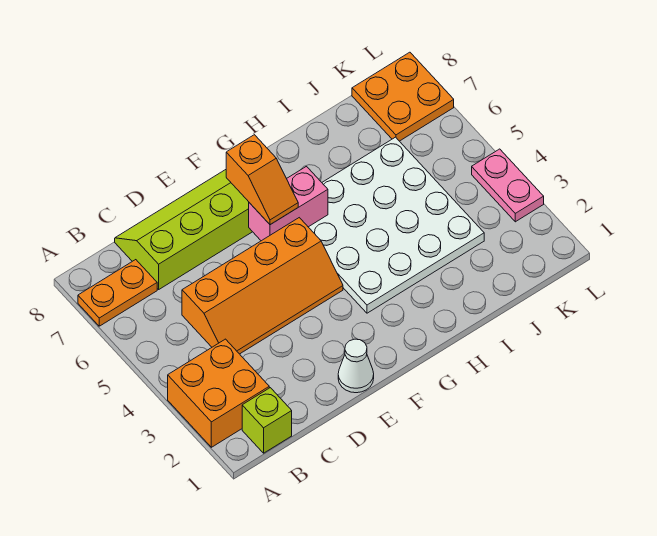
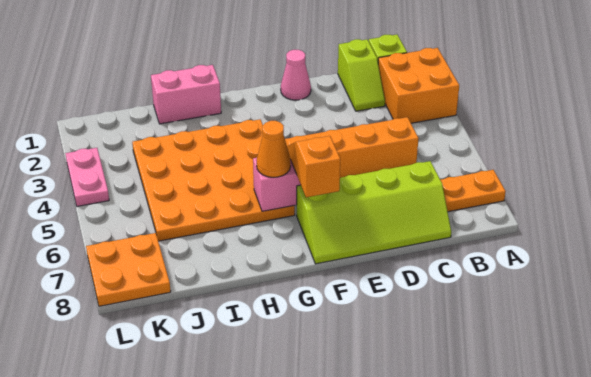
none -> lime slope C1:C2 level 1 top 1
white cone E1 level 1 -> pink cone E1 level 1
white plate G3:J6 level 1 -> orange plate G3:J6 level 1
none -> orange cone G6 level 3
none -> pink brick H1:I1 level 1

